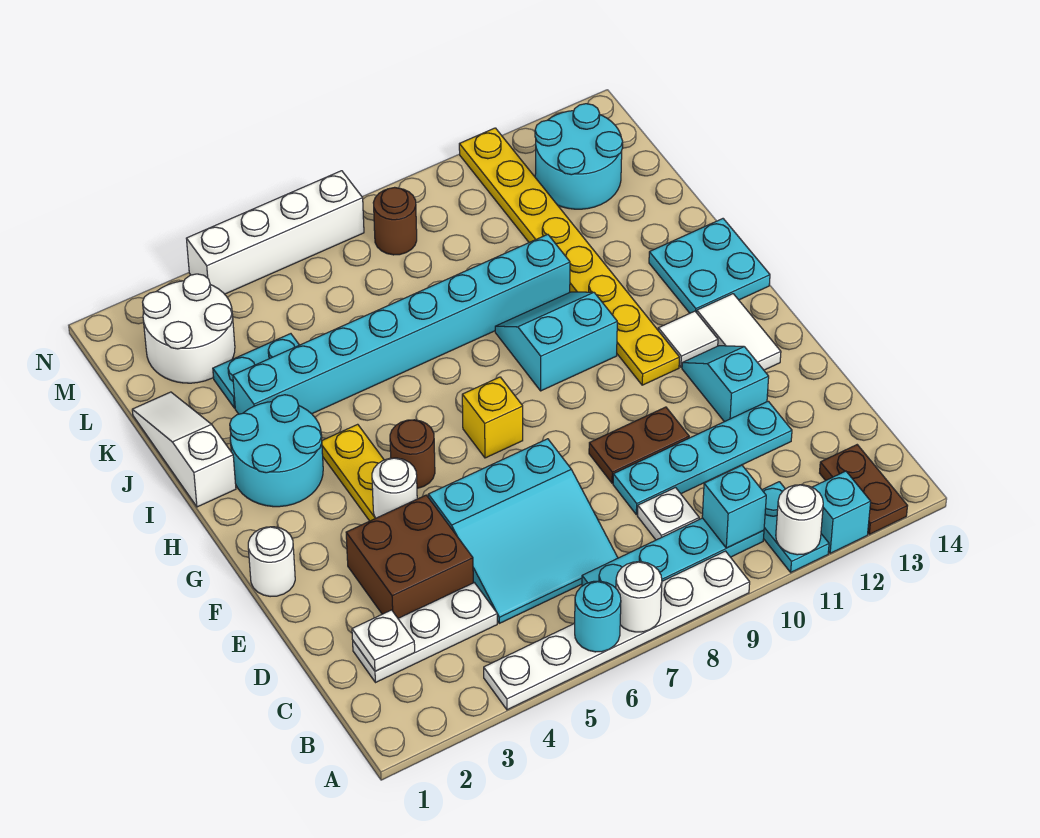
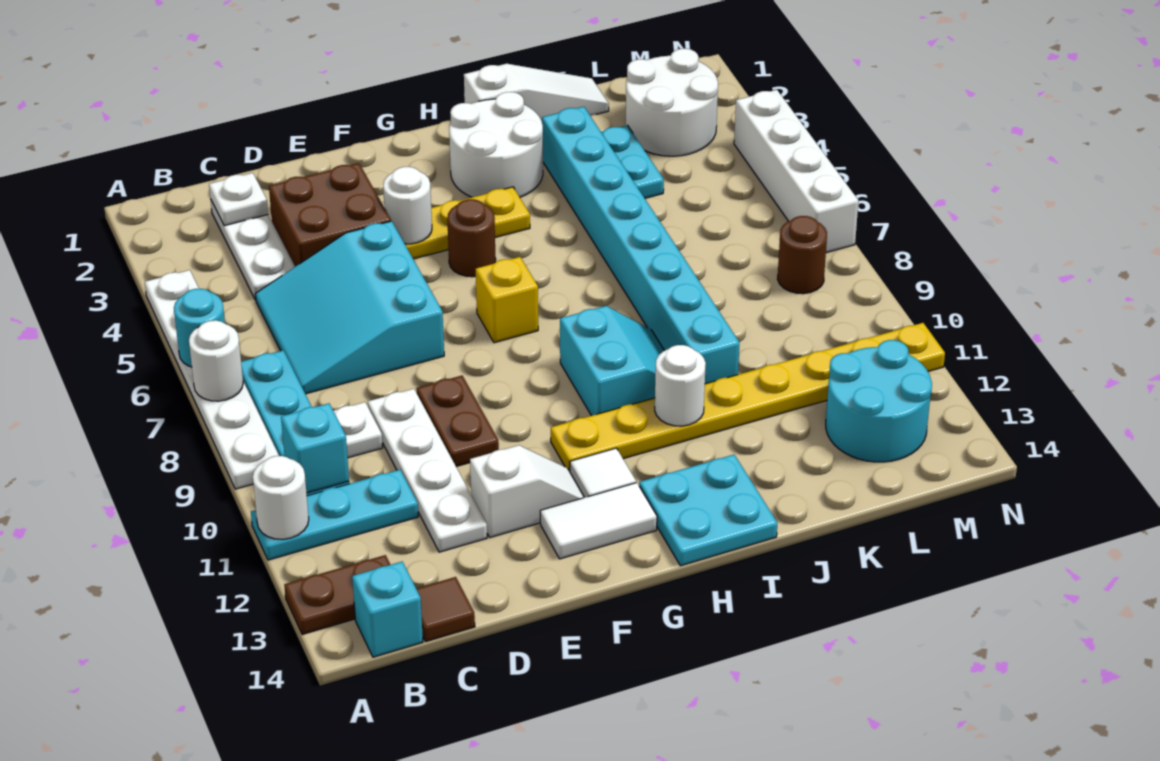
cyan plate A11:B11 level 1 -> cyan plate A11:C11 level 1
cyan brick A12 level 1 -> cyan brick B14 level 1
none -> brown tile C14 level 1
cyan plate D9:D12 level 1 -> white plate D9:D12 level 1
cyan slope E12:F12 level 1 top E -> white slope E12:F12 level 1 top E
white round brick F1 level 1 -> white round brick I11 level 2
cyan round brick H2:I3 level 1 -> white round brick H2:I3 level 1

